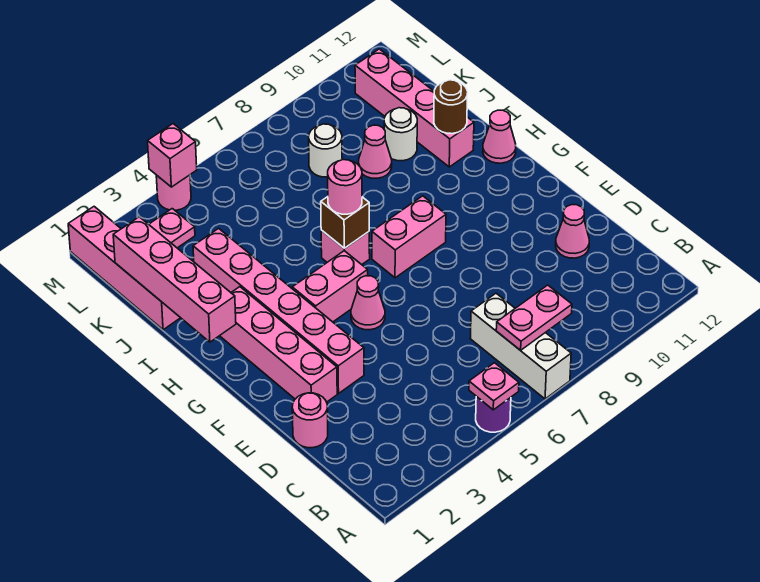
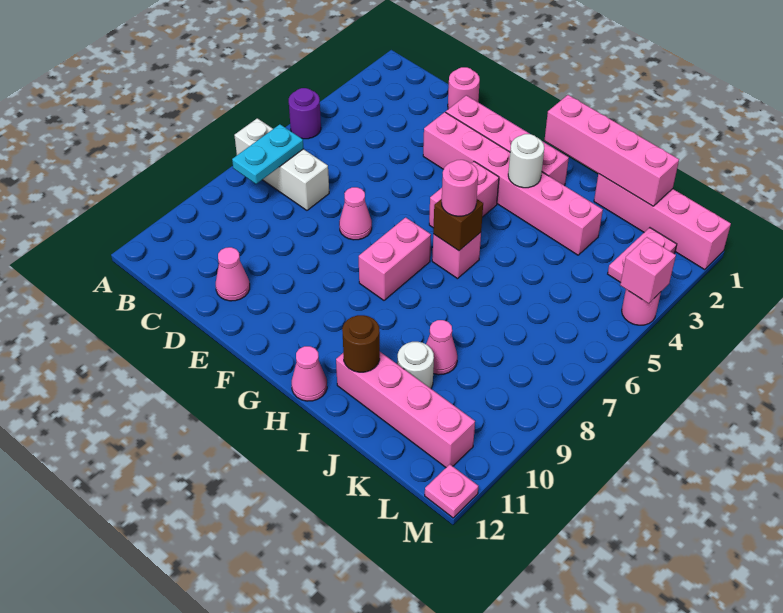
pink plate A5 level 2 -> pink plate M12 level 1
pink plate B7:B8 level 2 -> cyan plate B7:B8 level 2
pink cone F5 level 1 -> pink cone E7 level 1
white round brick K8 level 1 -> white round brick H3 level 2

